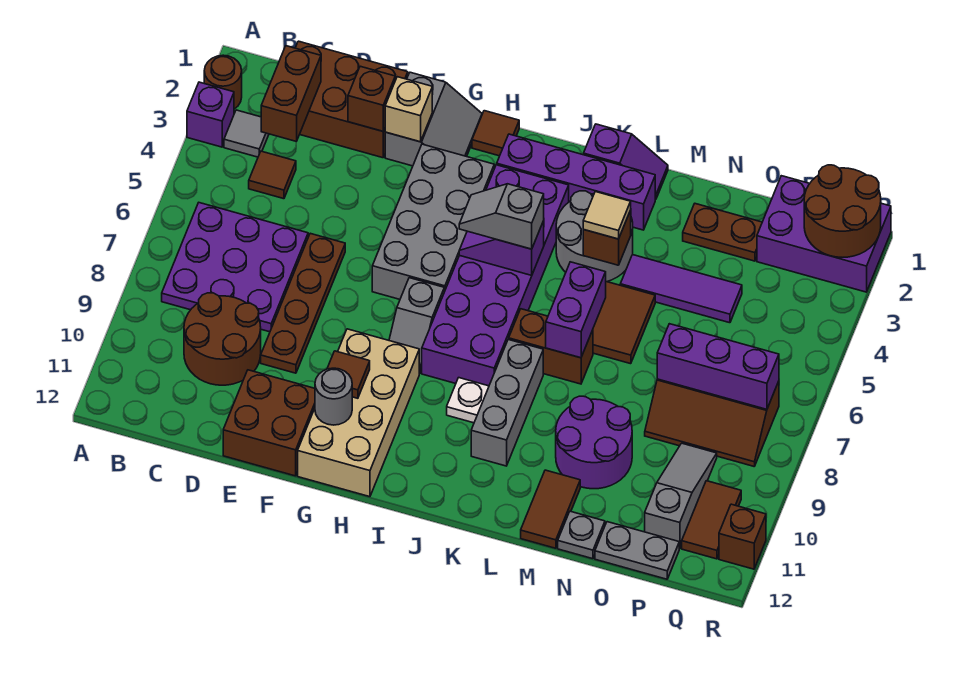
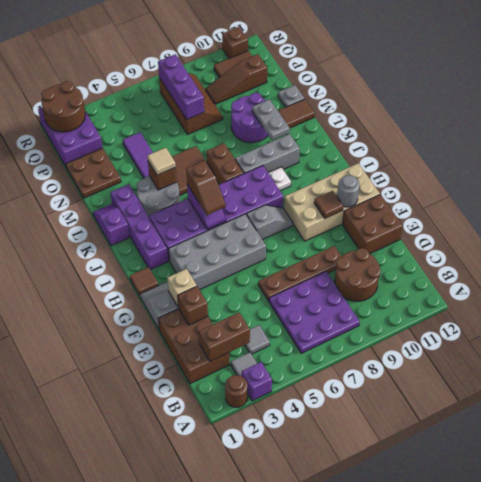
brown tile C4 level 1 -> grey tile C4 level 1
grey slope I5:J5 level 3 top J -> brown slope I5:J5 level 3 top J
purple brick L6:L7 level 2 -> none
brown plate N2:O2 level 1 -> brown plate N1:O2 level 1
grey plate O12:P12 level 1 -> grey plate L10:M10 level 2
grey slope P9:P11 level 1 top 11 -> brown slope P9:P11 level 1 top 11

